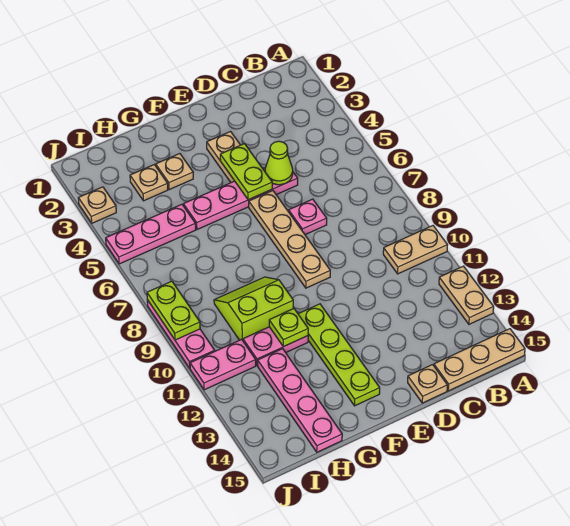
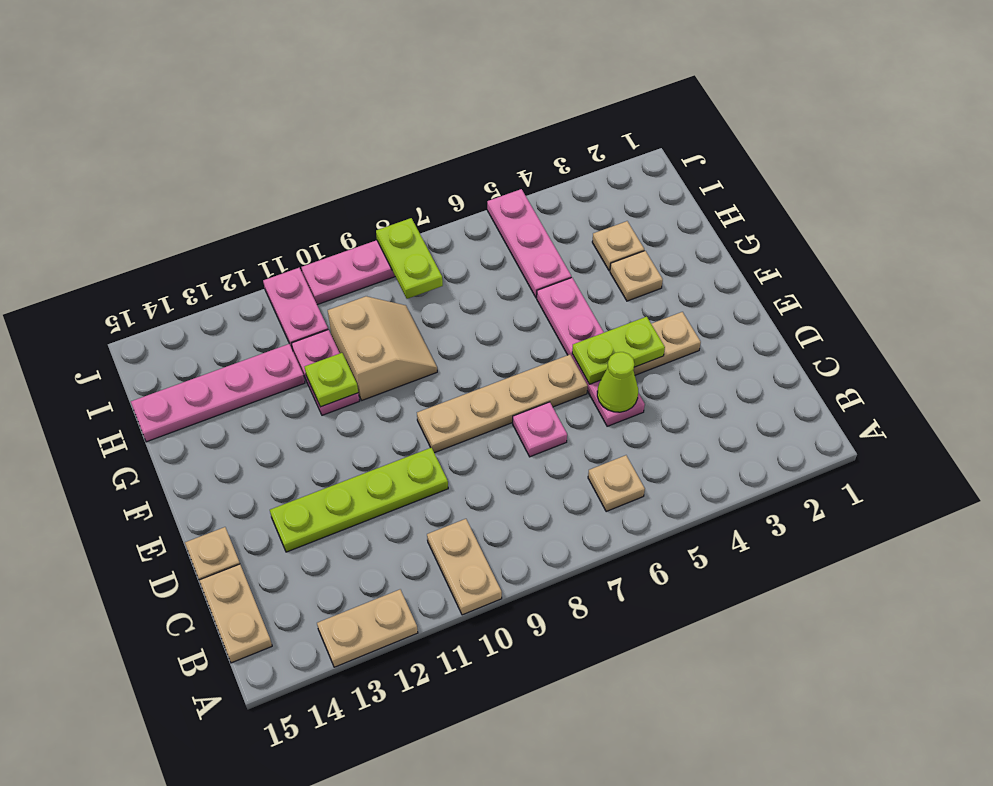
tan plate A15:C15 level 1 -> tan plate B15:C15 level 1
lime plate F11:F14 level 1 -> lime plate D10:D13 level 1
lime slope G9:H10 level 1 top 10 -> tan slope G9:H10 level 1 top 10
tan plate J3 level 1 -> tan plate B6 level 1
lime plate J8:J9 level 2 -> lime plate I8:J8 level 2

